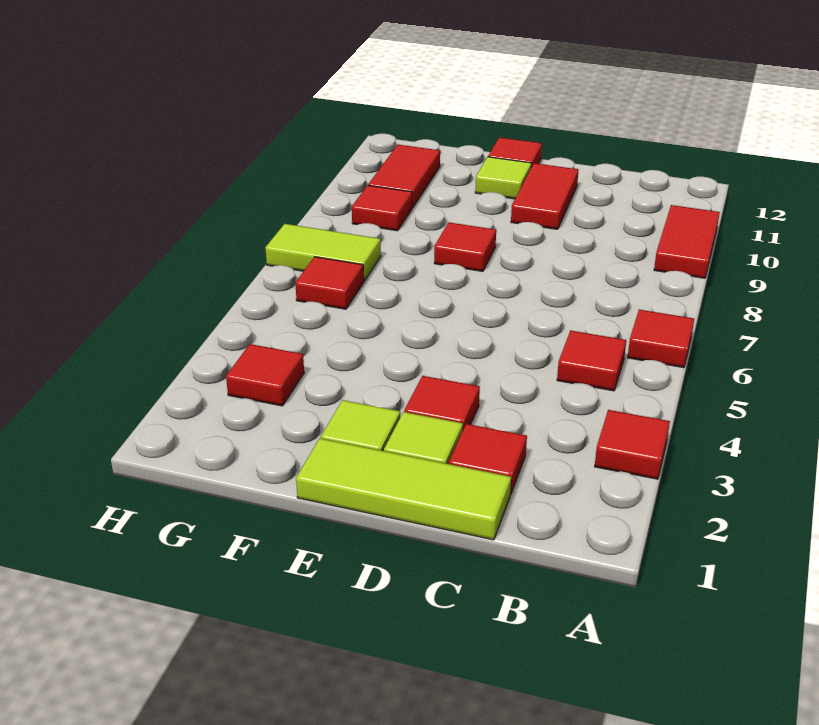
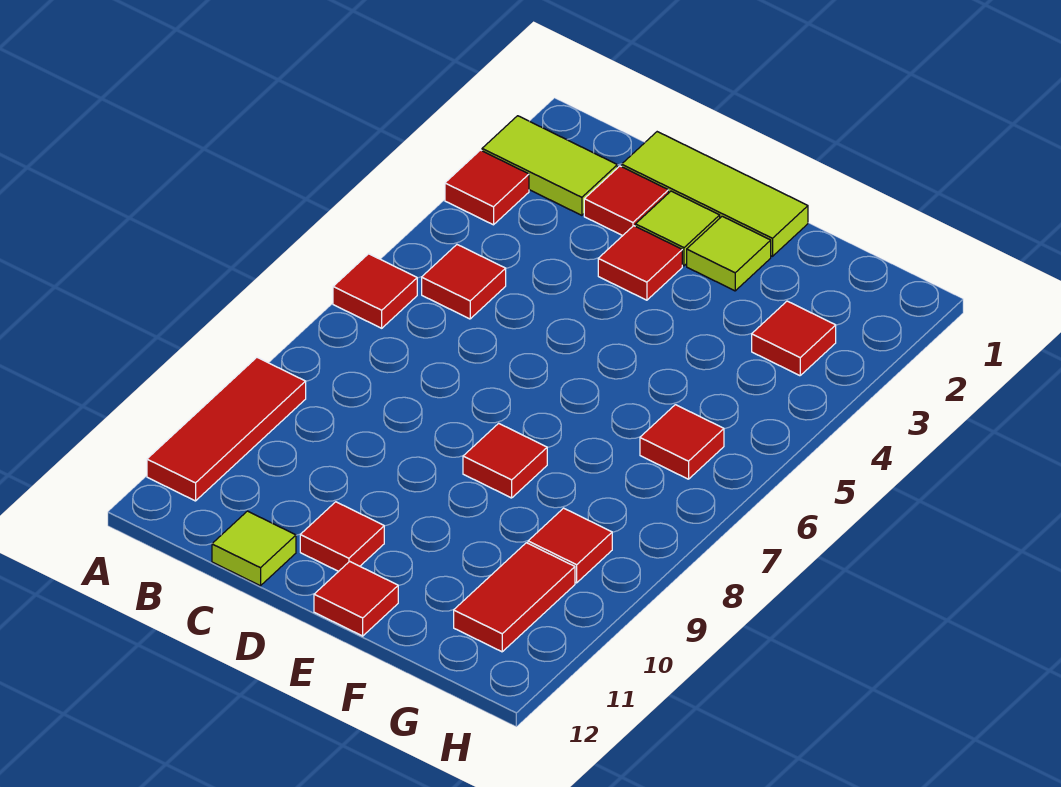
red tile A9:A10 level 1 -> red tile A9:A11 level 1
red tile D10:D11 level 1 -> red tile D11 level 1
lime tile E11 level 1 -> lime tile C12 level 1
lime tile G7:H7 level 1 -> lime tile A2:B2 level 1

